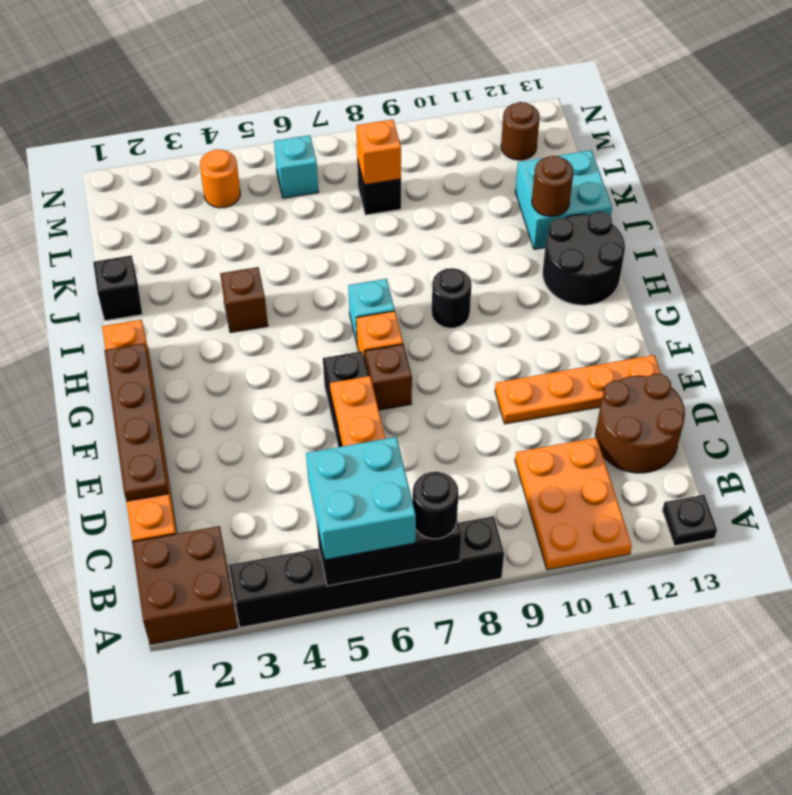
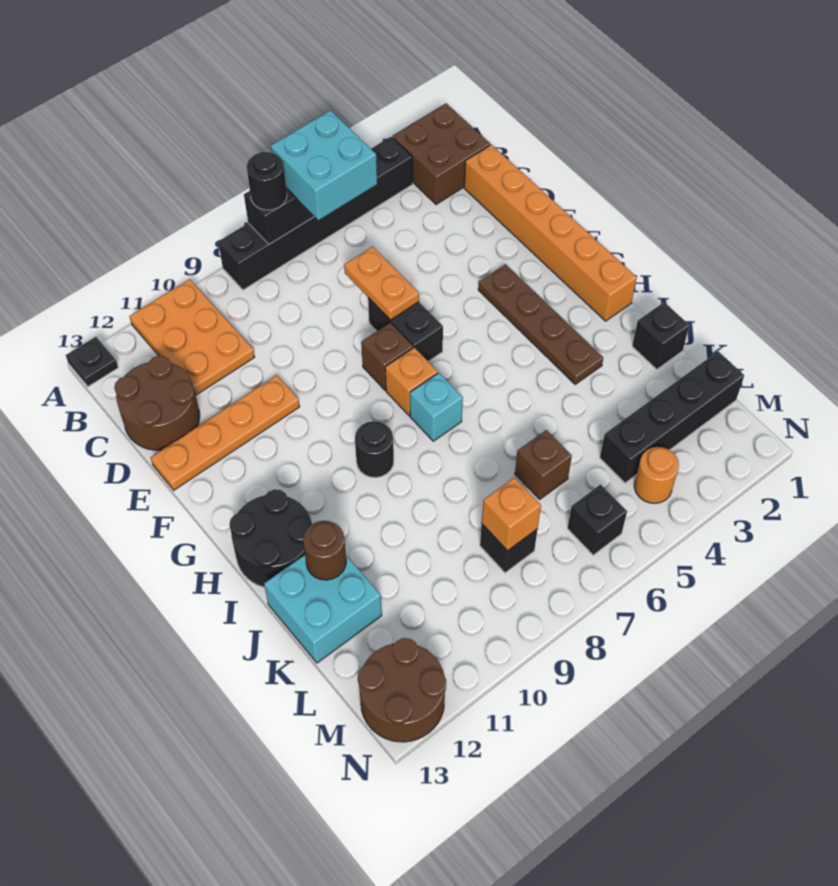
brown plate D1:G1 level 2 -> brown plate F3:I3 level 1
brown brick I4 level 1 -> brown brick K6 level 1
none -> black brick L1:L4 level 1
cyan brick M6 level 1 -> black brick M6 level 1
brown round brick M12 level 1 -> brown round brick M12:N13 level 1

